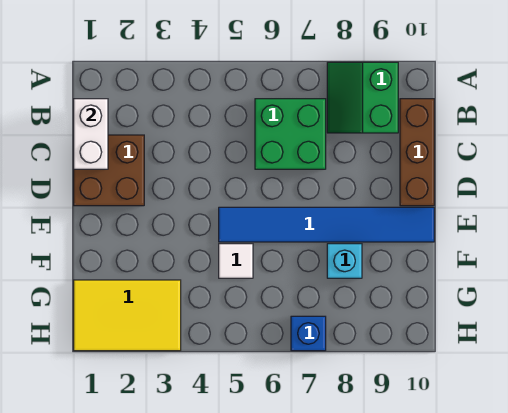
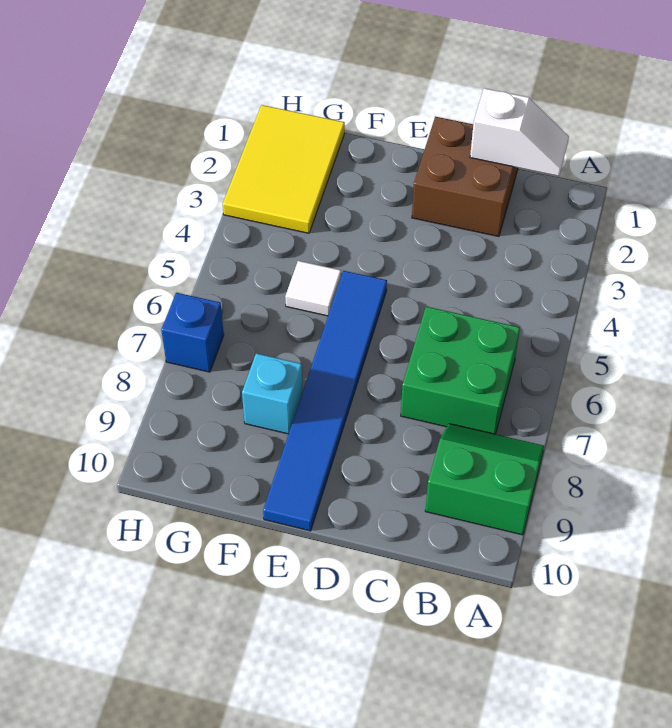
white brick B1:C1 level 2 -> white slope B1:C1 level 2 top C
brown brick B10:D10 level 1 -> none

